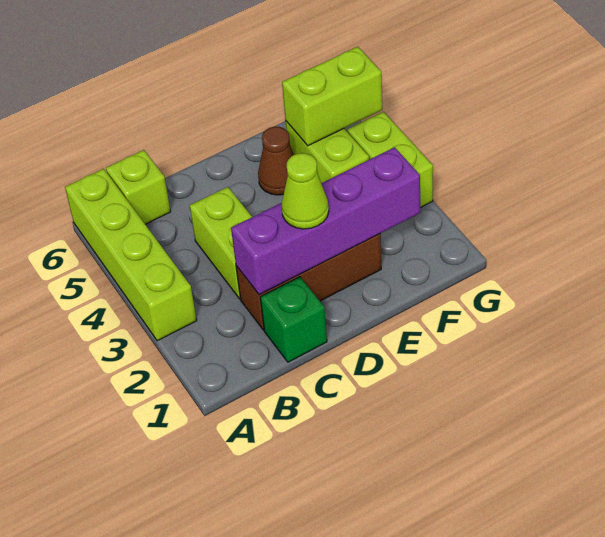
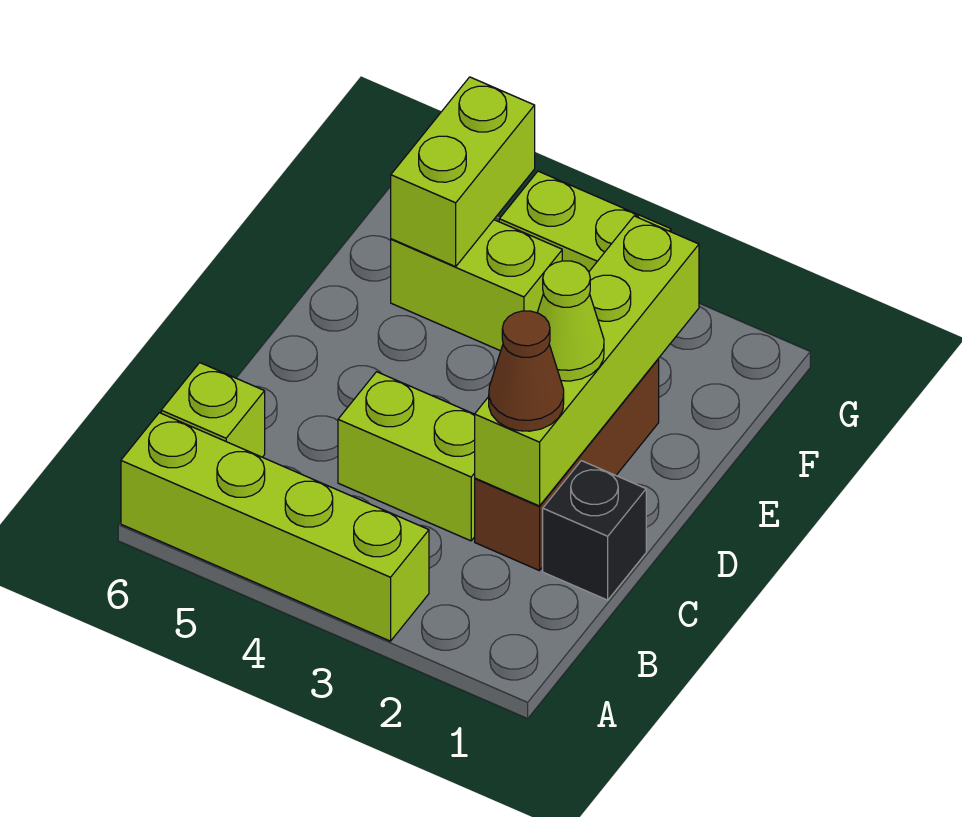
green brick C1 level 1 -> black brick C1 level 1
purple brick C2:F2 level 2 -> lime brick C2:F2 level 2
brown cone E5 level 1 -> brown cone C2 level 3

